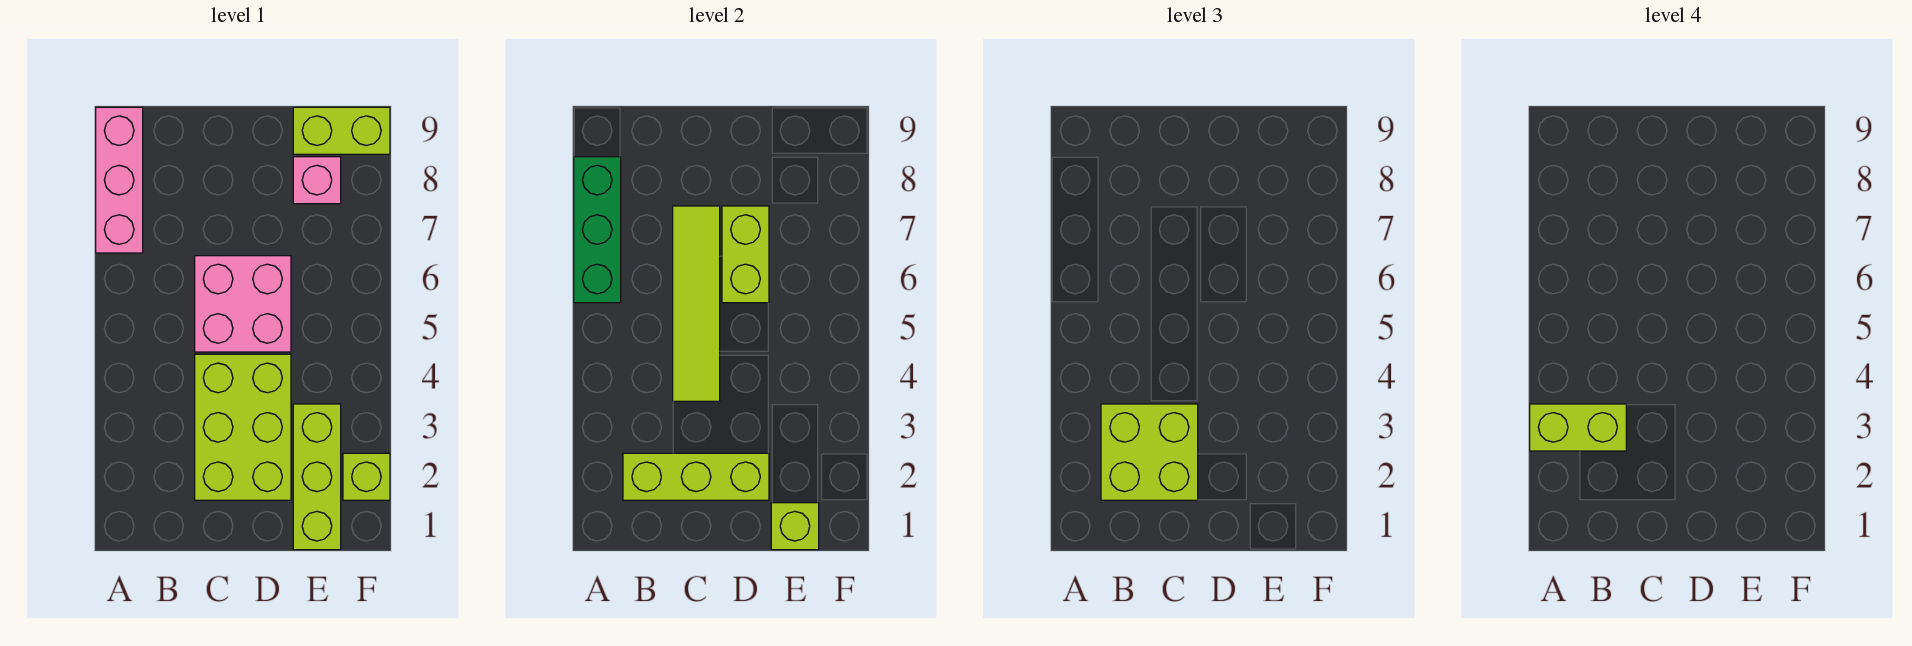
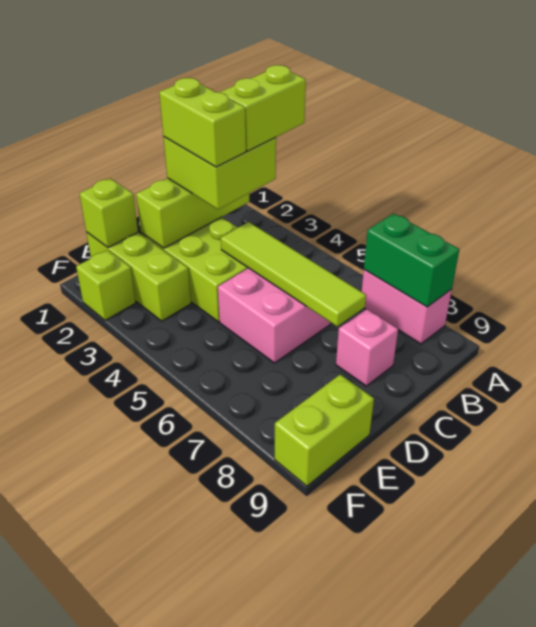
green brick A6:A8 level 2 -> green brick A7:A8 level 2
pink brick A7:A9 level 1 -> pink brick A7:A8 level 1
lime brick D6:D7 level 2 -> lime brick C2:C3 level 4
pink brick E8 level 1 -> pink brick C8 level 1

